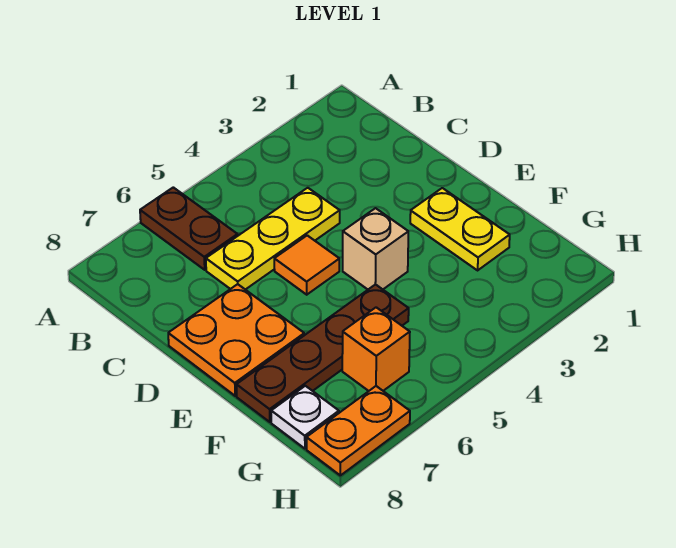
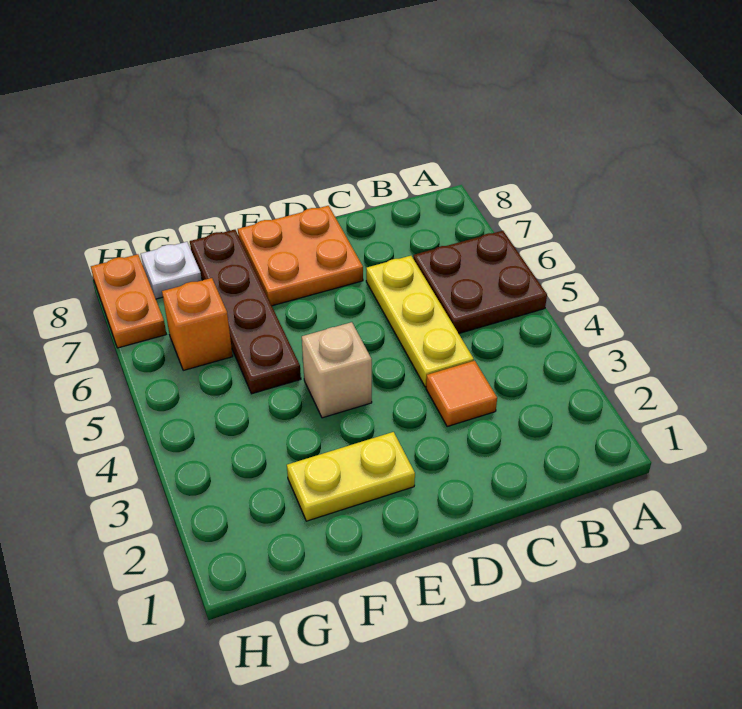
brown plate A6:B6 level 1 -> brown plate A5:B6 level 1
orange tile D5 level 1 -> orange tile C3 level 1

